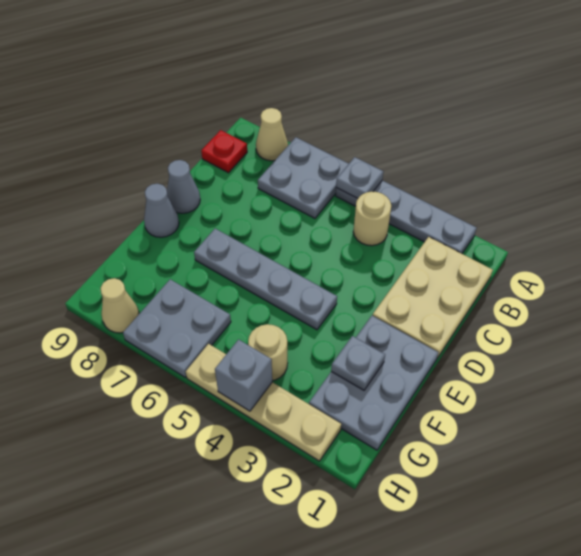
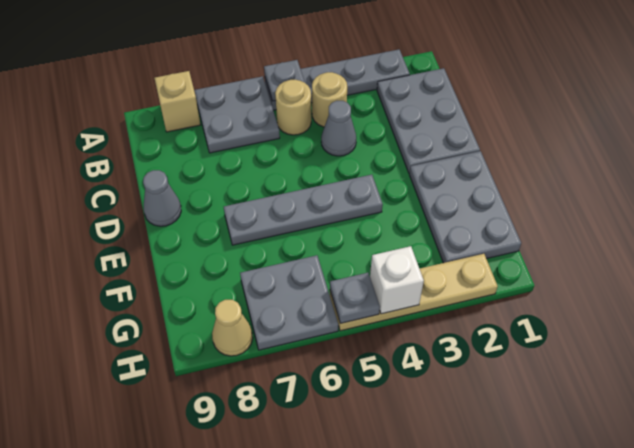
tan cone A8 level 1 -> tan brick A8 level 1
tan plate B1:D2 level 1 -> grey plate B1:D2 level 1
red plate B9 level 1 -> none
grey cone E9 level 1 -> grey cone C4 level 1
grey plate F2 level 2 -> grey plate H5 level 2
tan round brick G4 level 1 -> tan round brick B5 level 1
grey brick H4 level 2 -> white brick H4 level 2

